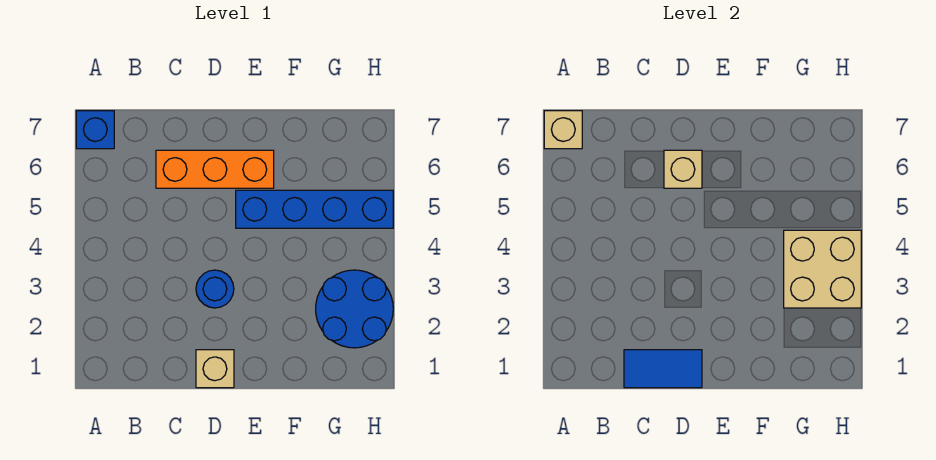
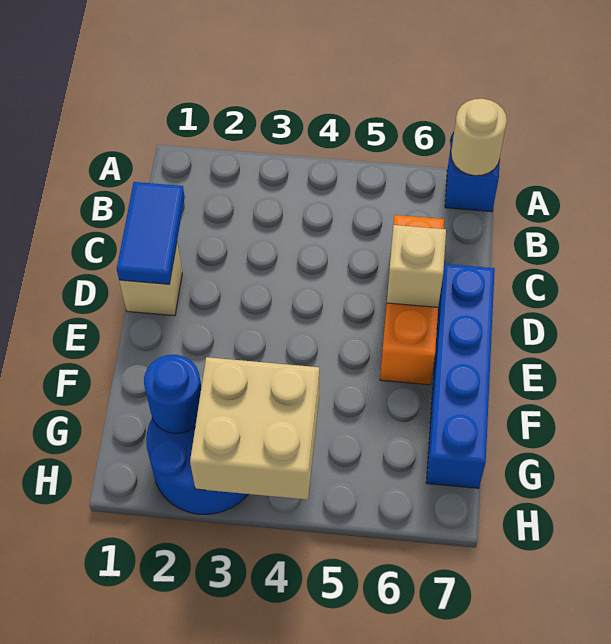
tan brick A7 level 2 -> tan round brick A7 level 2
blue round brick D3 level 1 -> blue round brick G2 level 2
blue brick E5:H5 level 1 -> blue brick D7:G7 level 1

